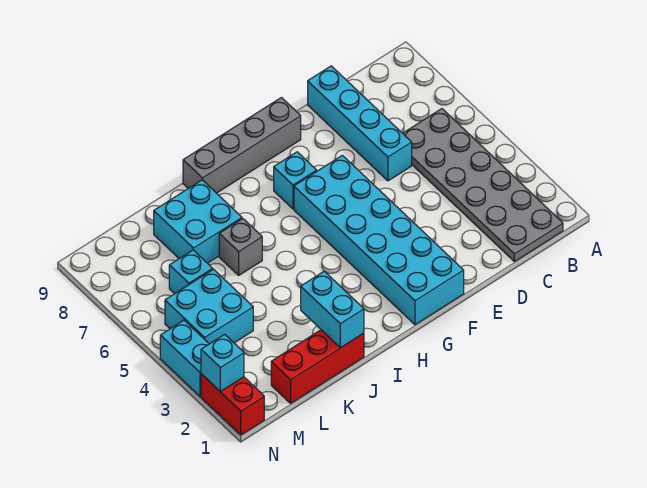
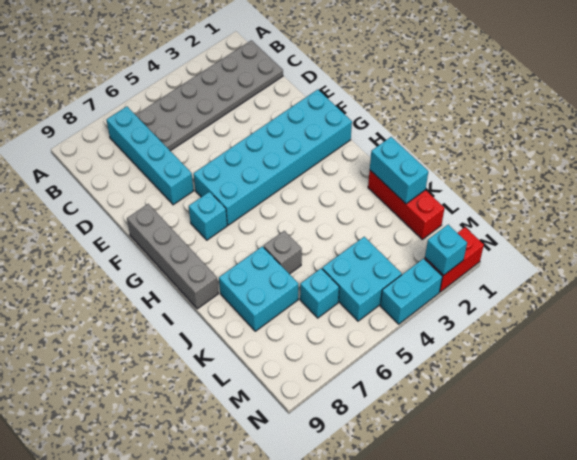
cyan brick D6:D9 level 1 -> cyan brick B7:E7 level 1
cyan brick J1:J2 level 2 -> cyan brick J1:K1 level 2

